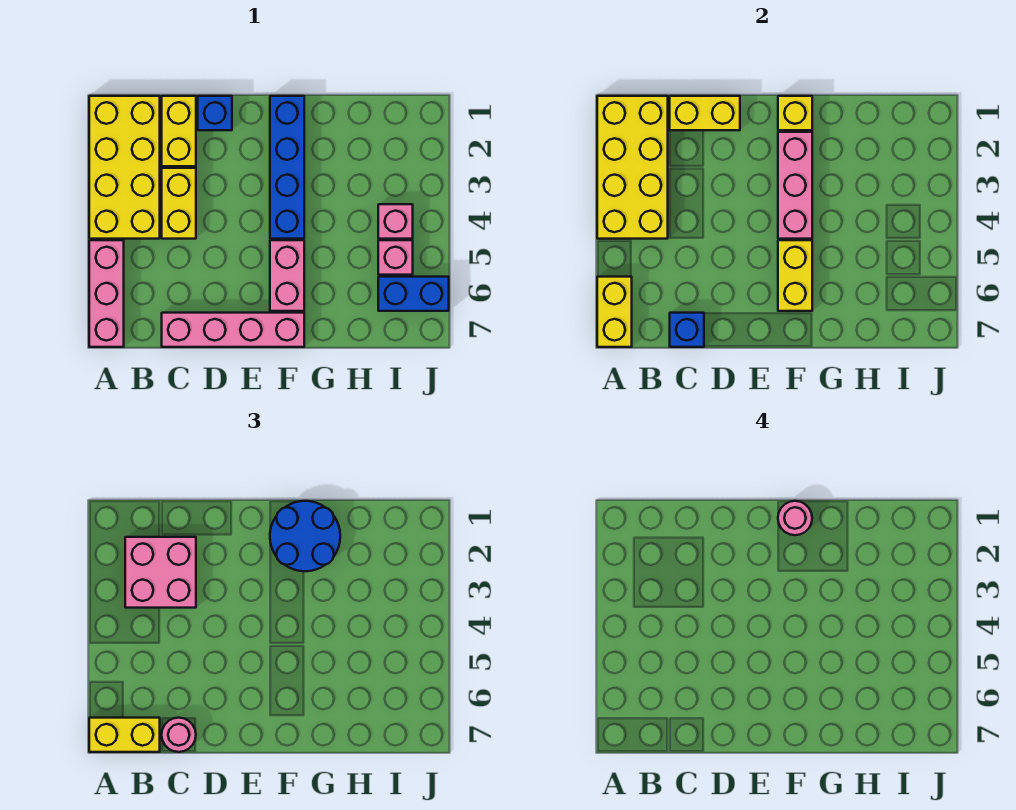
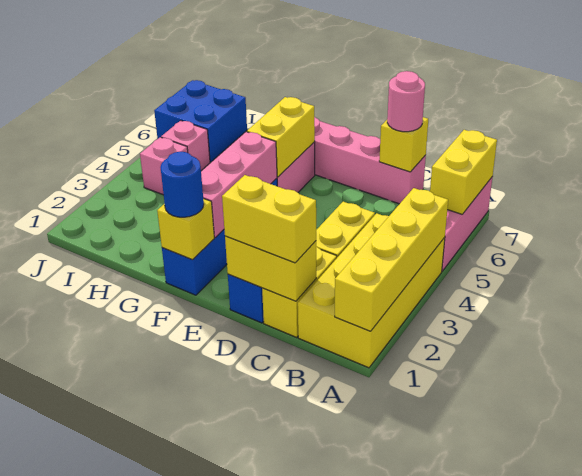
yellow brick A1:B4 level 2 -> yellow brick A1:A4 level 2
yellow brick A7:B7 level 3 -> yellow brick C1:D1 level 3
pink brick B2:C3 level 3 -> none
blue brick C7 level 2 -> yellow brick C7 level 2
blue round brick F1:G2 level 3 -> blue round brick F1 level 3
pink round brick F1 level 4 -> none
blue brick I6:J6 level 1 -> blue brick I6:J7 level 1

